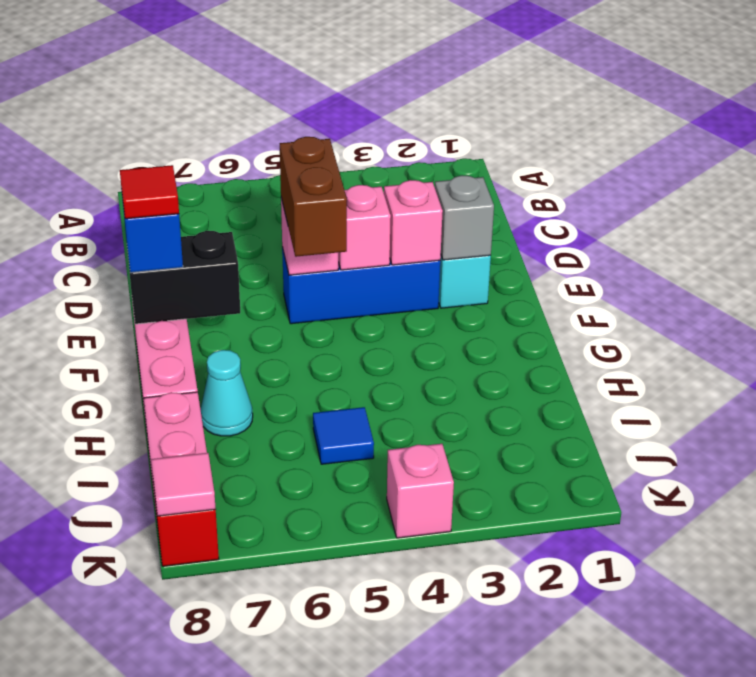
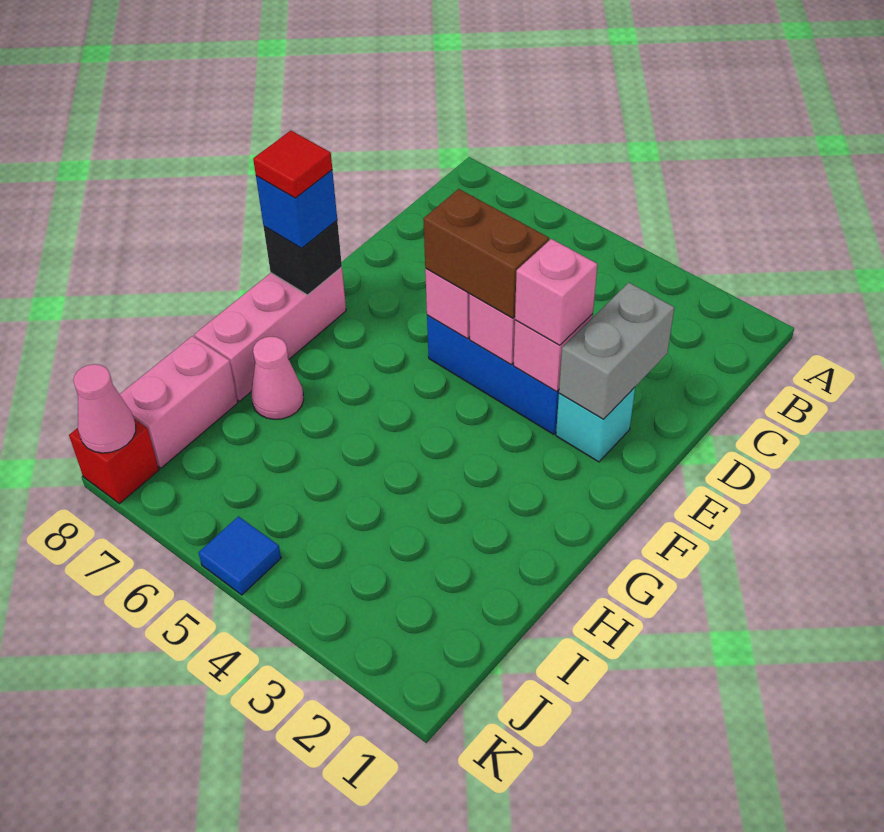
grey brick E2 level 2 -> grey brick D2:E2 level 2
brown brick E5:F5 level 3 -> brown brick E4:E5 level 3
black brick F7:F8 level 2 -> black brick F8 level 2
cyan cone H7 level 1 -> pink cone H7 level 1
blue tile I5 level 1 -> blue tile K5 level 1
pink brick K4 level 1 -> pink brick E3 level 3
pink tile K8 level 2 -> pink cone K8 level 2

